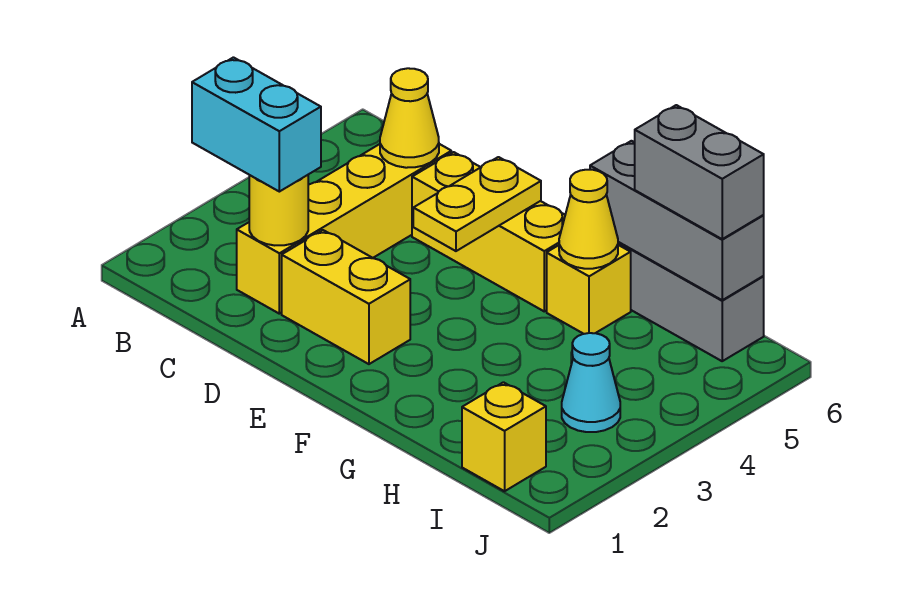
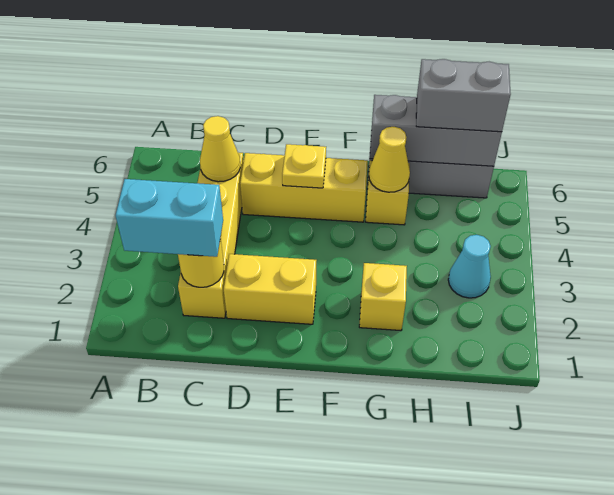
yellow plate E4:E5 level 2 -> yellow plate E5 level 2
yellow brick I1 level 1 -> yellow brick G2 level 1

